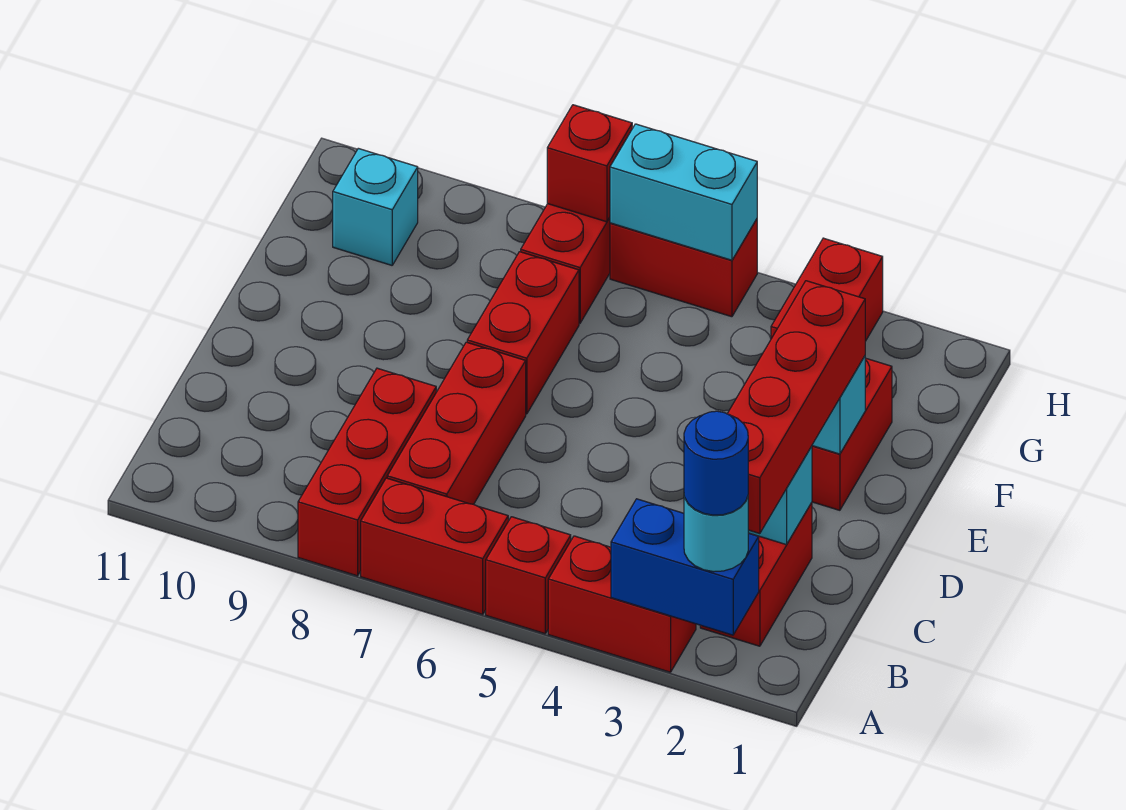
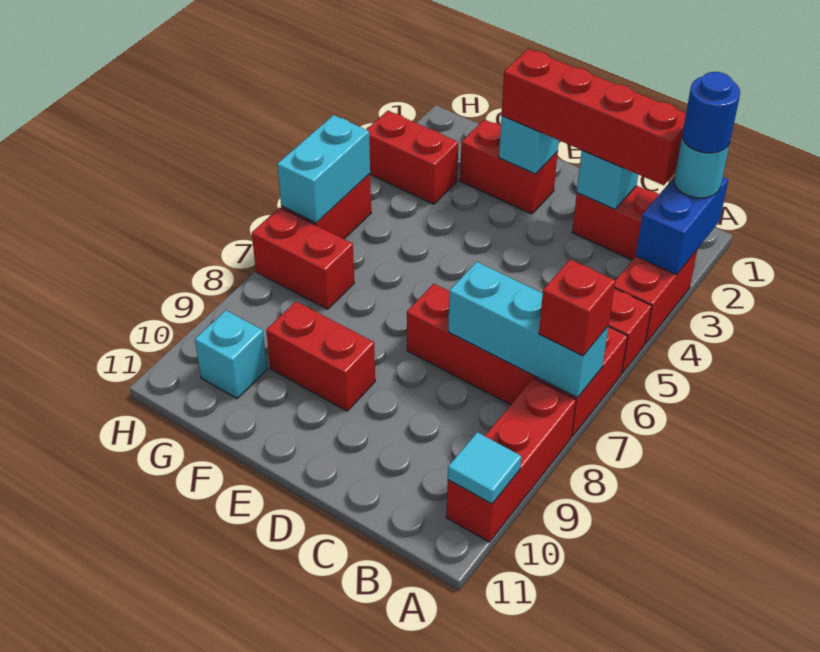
none -> cyan brick A7:C7 level 2
red brick A8:C8 level 1 -> red brick A8:A10 level 1
none -> cyan tile A10 level 2
red brick E7:F7 level 1 -> red brick E9:F9 level 1
red brick H7 level 2 -> red brick A7 level 3

